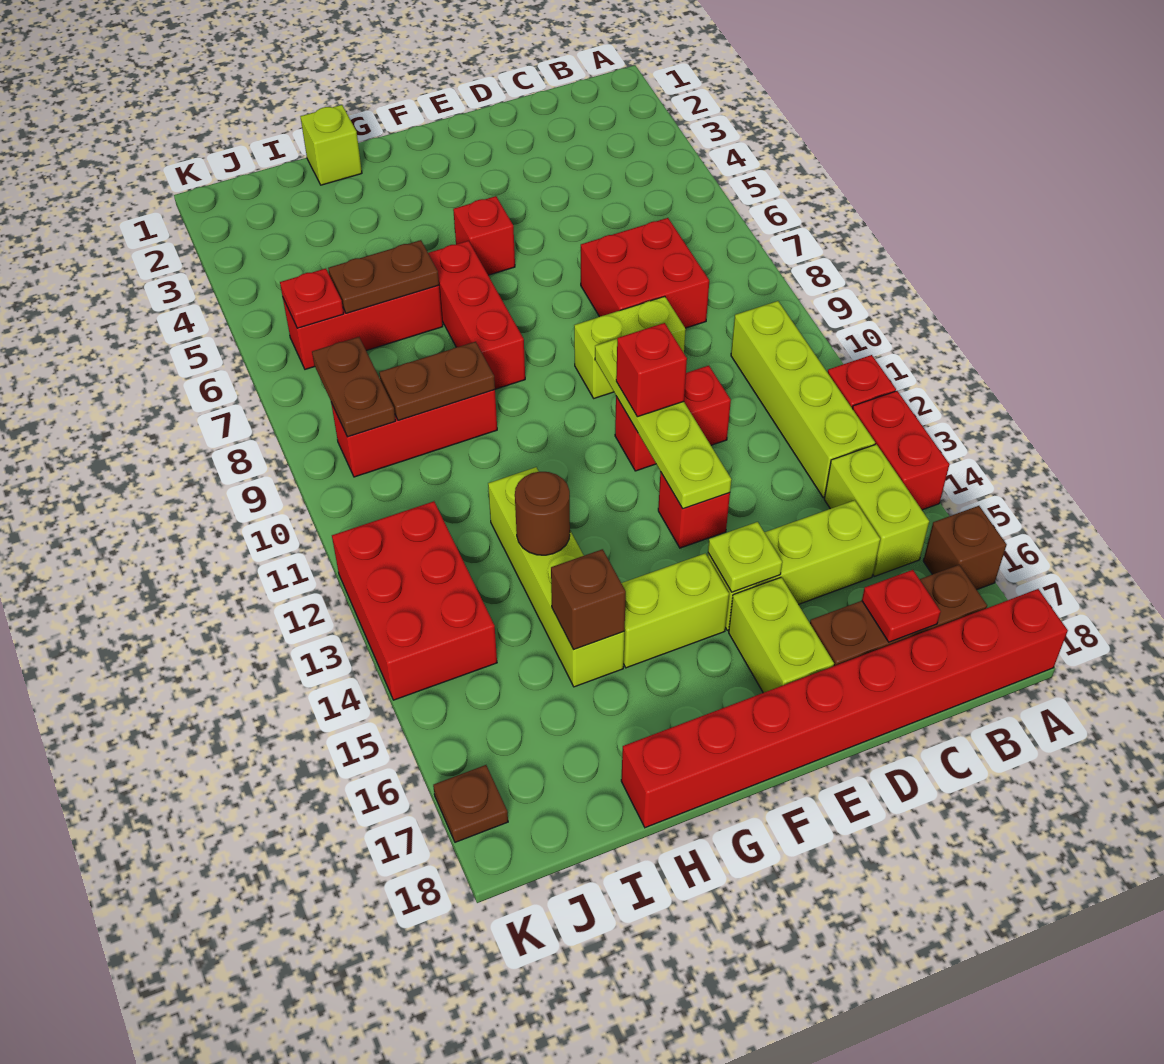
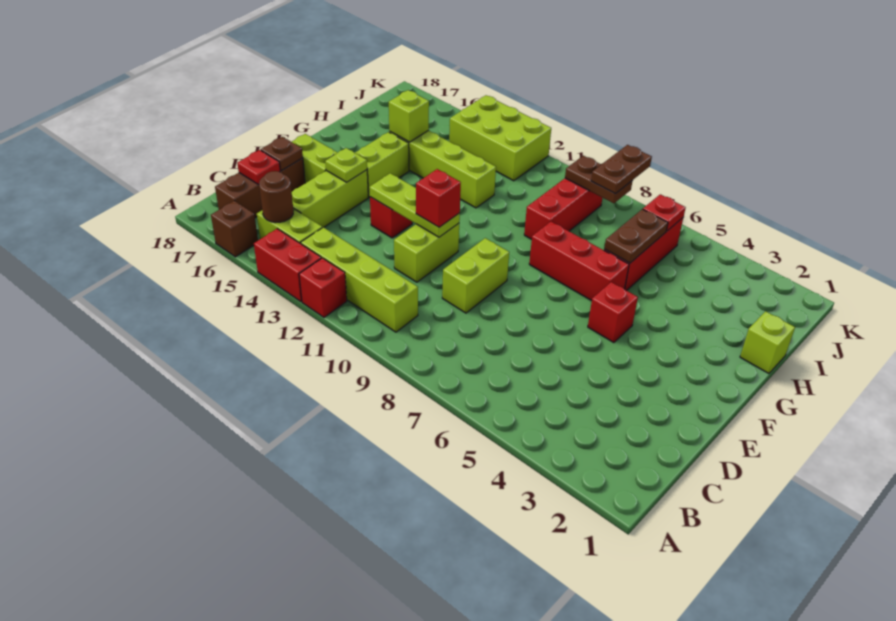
red brick A18:H18 level 1 -> none
red brick C7:D8 level 1 -> none
red brick D11:E11 level 1 -> lime brick D11:E11 level 1
lime plate E10:E13 level 2 -> lime plate E11:E13 level 2
brown plate H9:I9 level 2 -> brown plate J8:K8 level 3
brown round brick H13 level 2 -> brown round brick B15 level 2
brown brick H15 level 2 -> lime brick H15 level 2
red brick J12:K14 level 1 -> lime brick J12:K14 level 1
brown plate K17 level 1 -> brown plate D17 level 2

